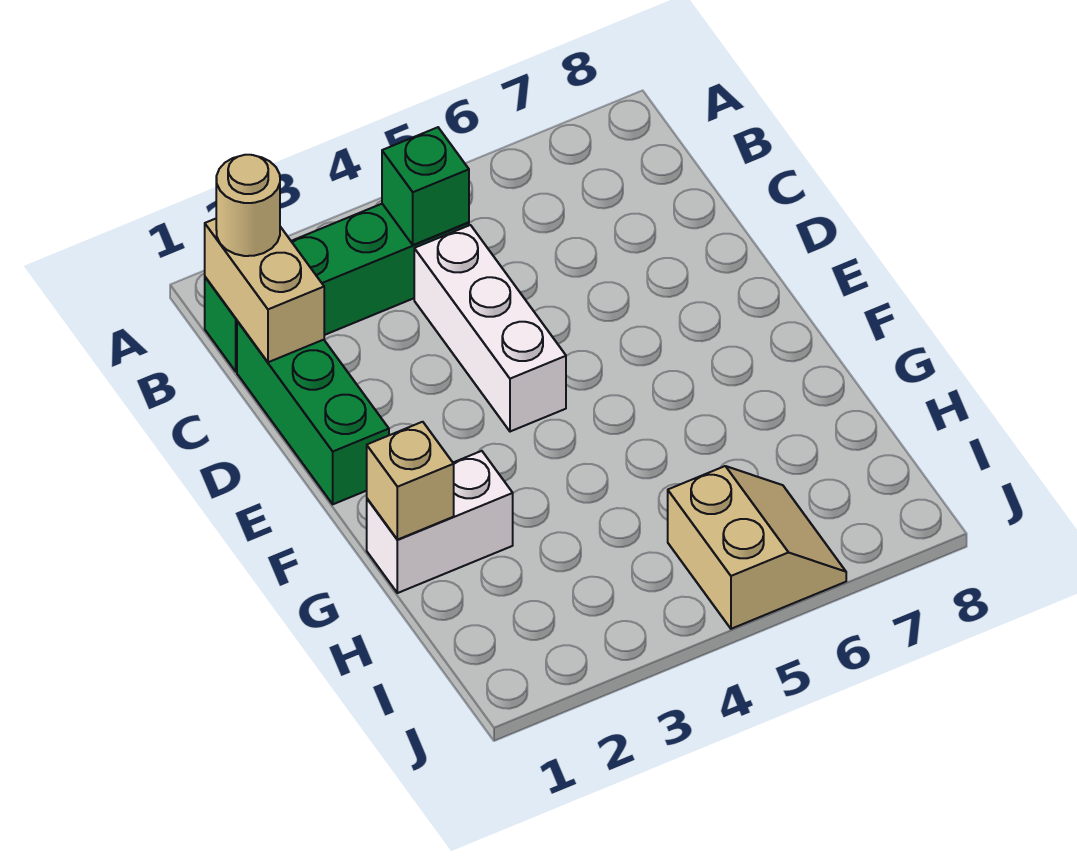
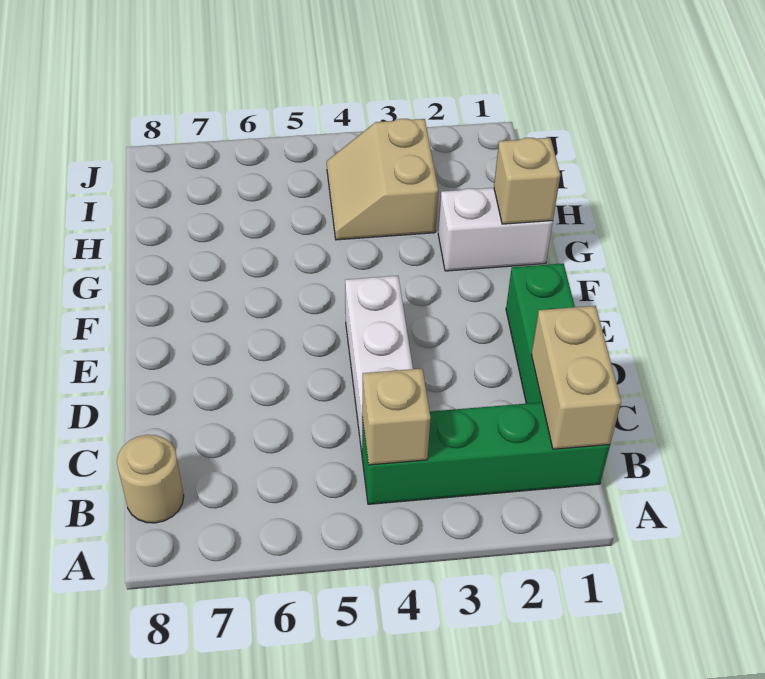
tan round brick B1 level 3 -> tan round brick B8 level 1
green brick B4 level 2 -> tan brick B4 level 2
tan slope I5:J6 level 1 top 5 -> tan slope H3:I4 level 1 top 3

